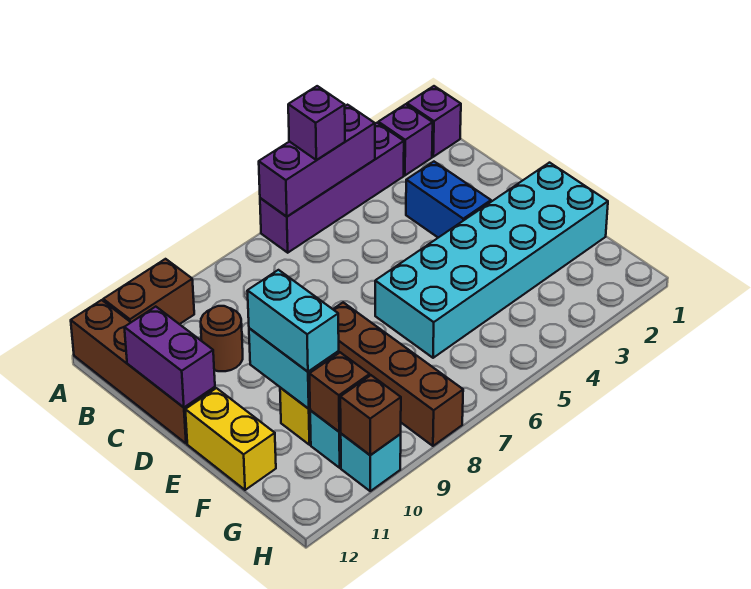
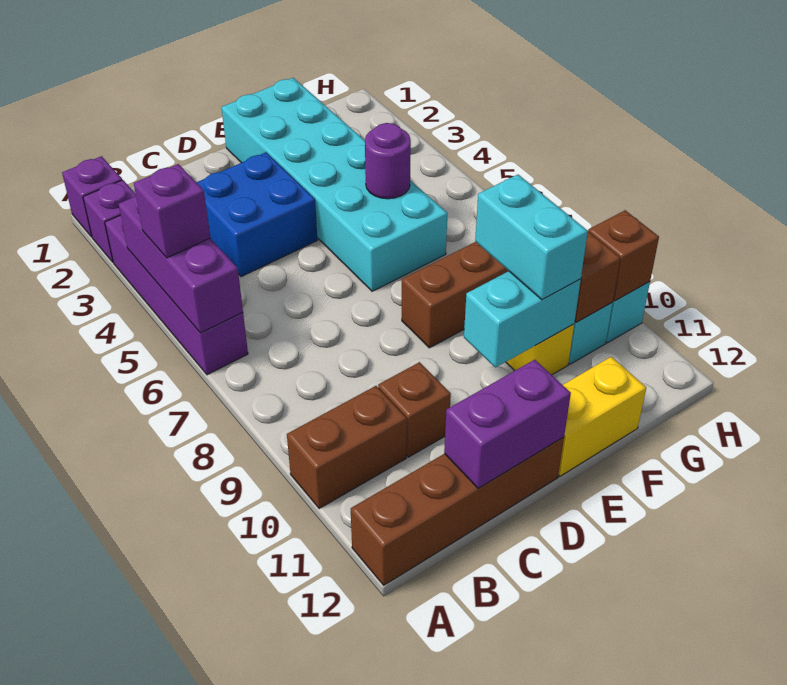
brown brick A10:A11 level 1 -> brown brick A10:B10 level 1
blue brick C3:D3 level 1 -> blue brick C3:D4 level 1
brown round brick C10 level 1 -> brown brick C10 level 1
cyan brick E10:F10 level 3 -> cyan brick F9:F10 level 3
none -> purple round brick F5 level 2

